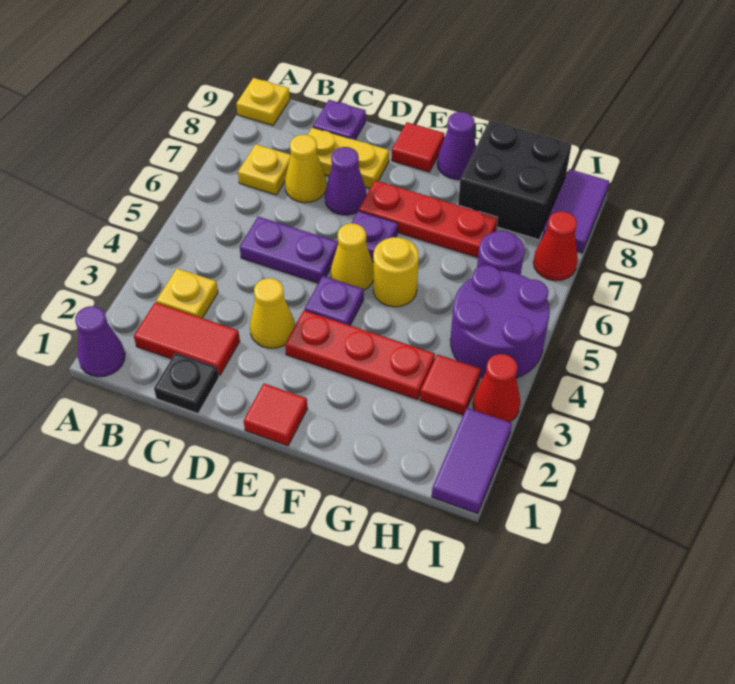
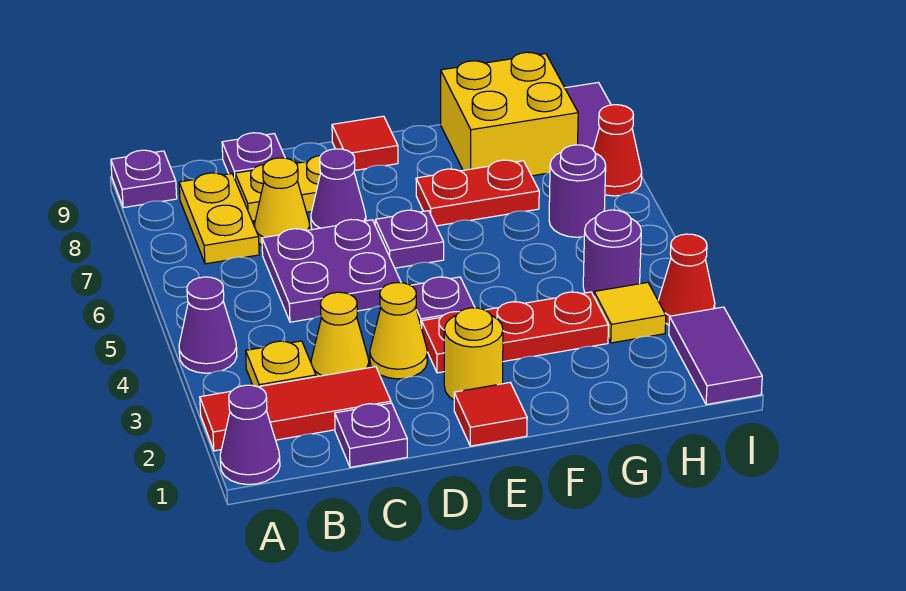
yellow plate A9 level 1 -> purple plate A9 level 1
red tile B2:C2 level 1 -> red tile A2:C2 level 1
yellow plate B7 level 1 -> yellow plate B7:B8 level 1
black plate C1 level 1 -> purple plate C1 level 1
purple plate C5:D5 level 1 -> purple plate C5:D6 level 1
yellow cone E5 level 1 -> yellow cone C3 level 1
red plate E7:G7 level 1 -> red plate F7:G7 level 1
yellow round brick F5 level 1 -> yellow round brick E2 level 1
purple cone F9 level 1 -> purple cone A4 level 1
black brick G8:H9 level 1 -> yellow brick G8:H9 level 1
red tile H3 level 1 -> yellow tile H3 level 1
purple round brick H4:I5 level 1 -> purple round brick H4 level 1

